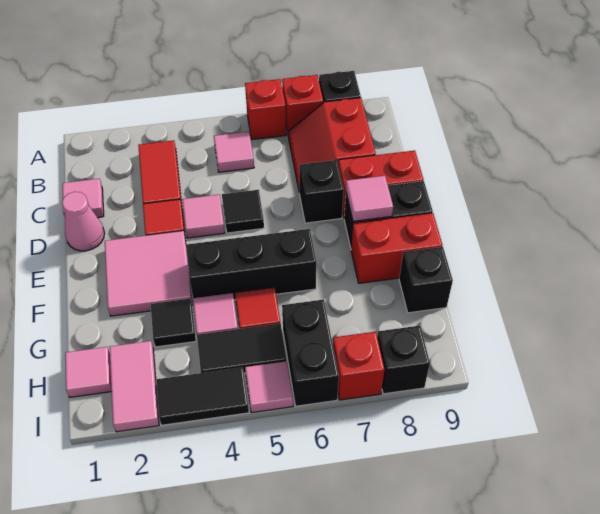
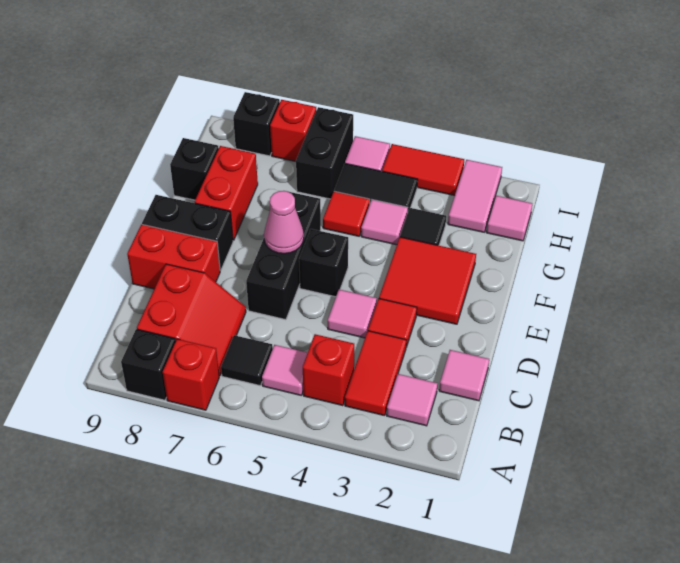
red brick A6 level 1 -> red brick B4 level 1
pink cone D1 level 1 -> pink cone E6 level 2
black tile D5 level 1 -> black tile B6 level 1
black brick D7 level 1 -> black brick E5 level 1
pink tile E2:F3 level 1 -> red tile E2:F3 level 1
pink tile E8 level 2 -> pink tile B2 level 1
black brick F4:F6 level 1 -> black brick D6:F6 level 1
red brick F8:F9 level 1 -> red brick F8:G8 level 1
black tile I3:I4 level 1 -> red tile I3:I4 level 1

